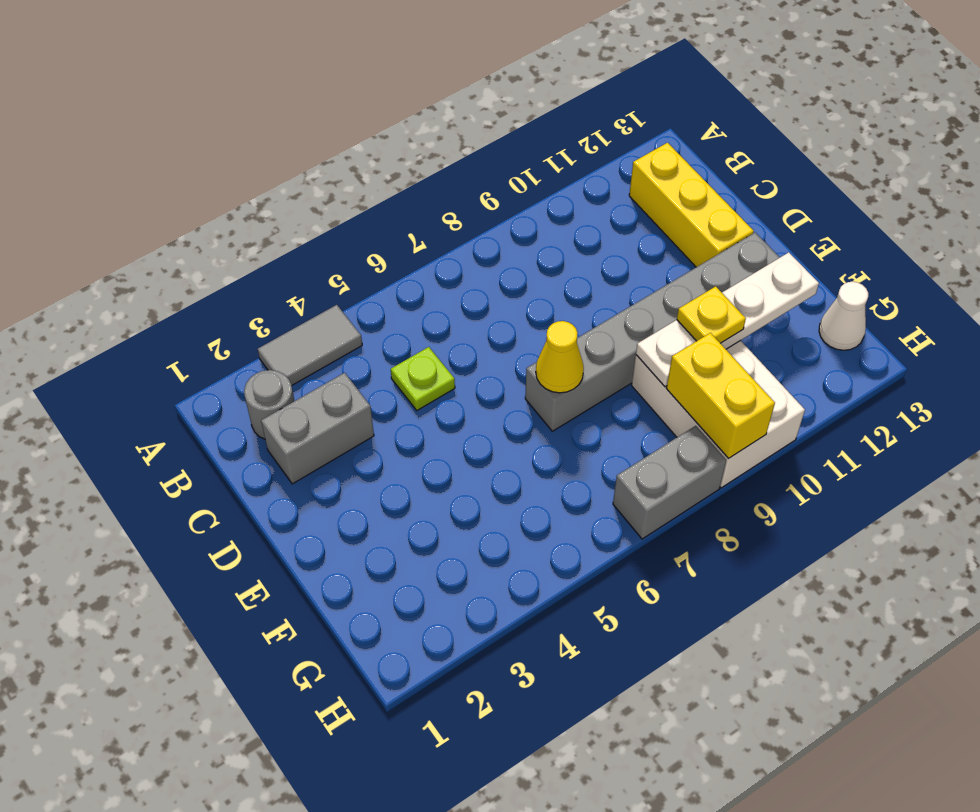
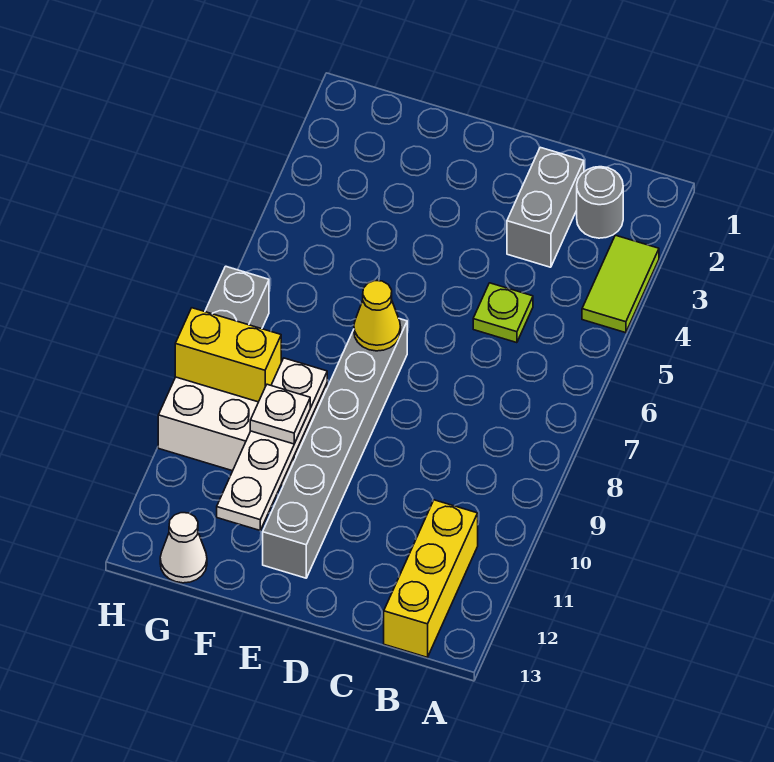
grey tile A3:A4 level 1 -> lime tile A3:A4 level 1
yellow brick B12:D12 level 1 -> yellow brick B11:B13 level 1
yellow plate F10 level 3 -> white plate F10 level 3

